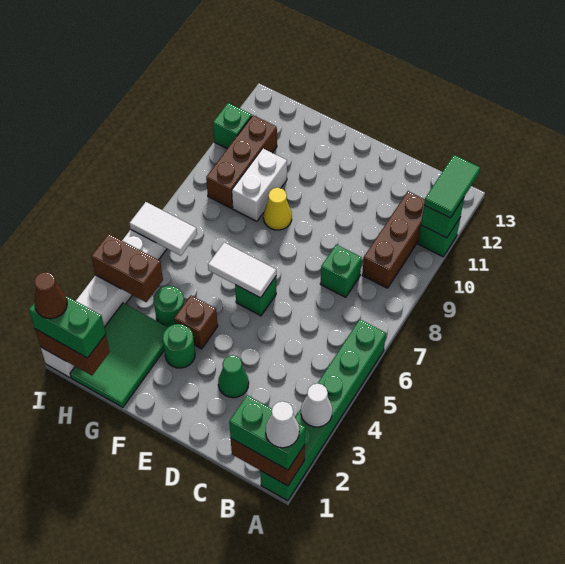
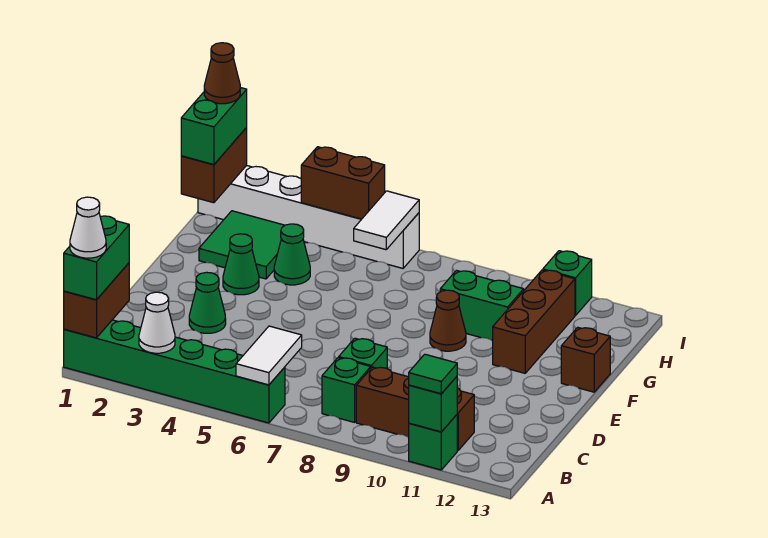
green tile A11:A12 level 3 -> green tile A11 level 3
green brick E6 level 1 -> green brick B8 level 1
white tile E6:F6 level 2 -> white tile A6:B6 level 2
green round brick F3 level 1 -> green cone F3 level 1
brown brick F4 level 1 -> brown brick F13 level 1
yellow cone F9 level 1 -> brown cone F9 level 1
green tile G1:H3 level 1 -> green tile G2:H3 level 1
green round brick G4 level 1 -> green cone G4 level 1
white brick G9:G10 level 1 -> green brick G9:G10 level 1
brown brick H4:I4 level 2 -> brown brick I4:I5 level 2
brown brick H9:H11 level 1 -> brown brick F11:H11 level 1

